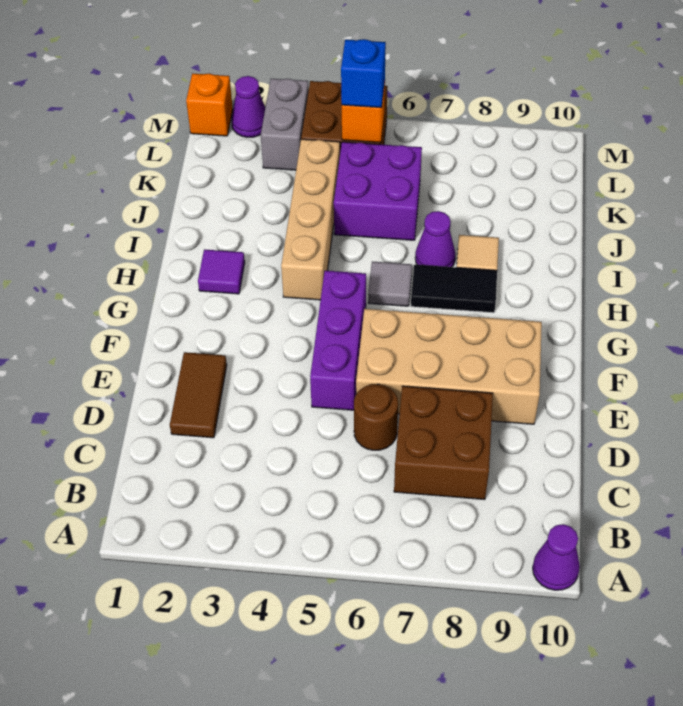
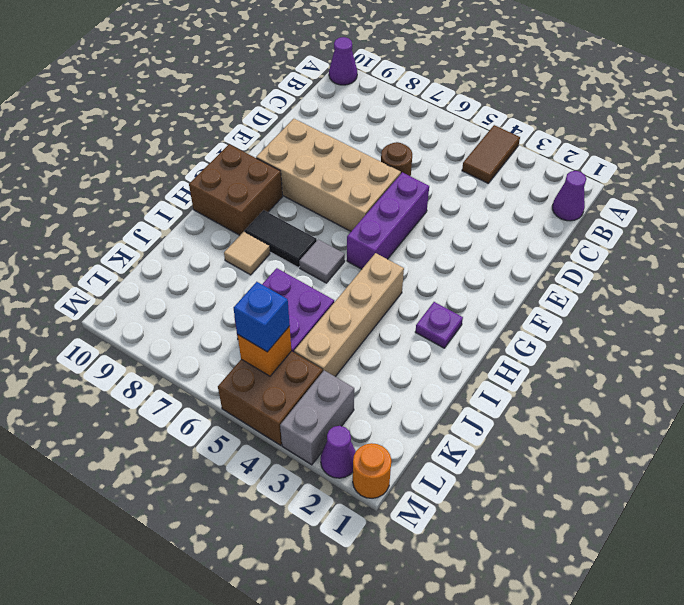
brown brick C7:D8 level 1 -> brown brick G9:H10 level 1
brown tile D2:E2 level 1 -> brown tile A4:B4 level 1
purple tile H2 level 1 -> purple plate H2 level 1
purple cone I7 level 1 -> purple cone B1 level 1
orange brick M1 level 1 -> orange round brick M1 level 1

